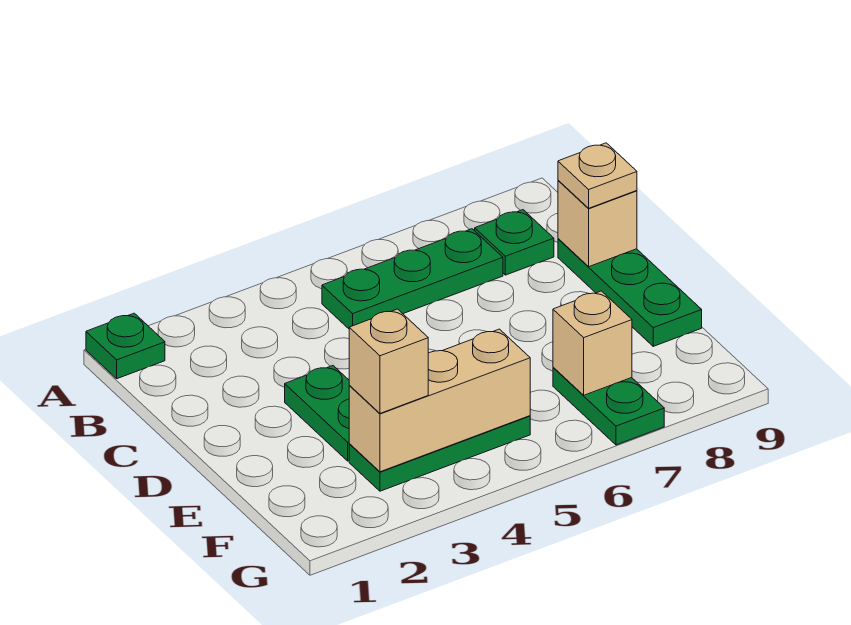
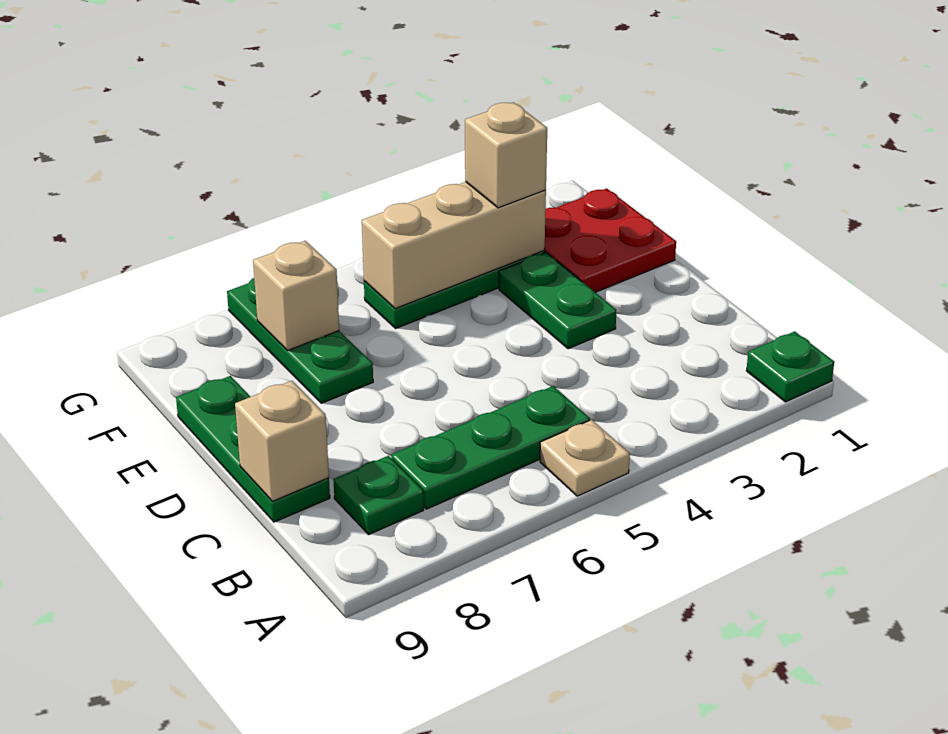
tan plate C9 level 3 -> tan plate A5 level 1
none -> red plate E1:F2 level 1
green plate F7:G7 level 1 -> green plate E7:G7 level 1

